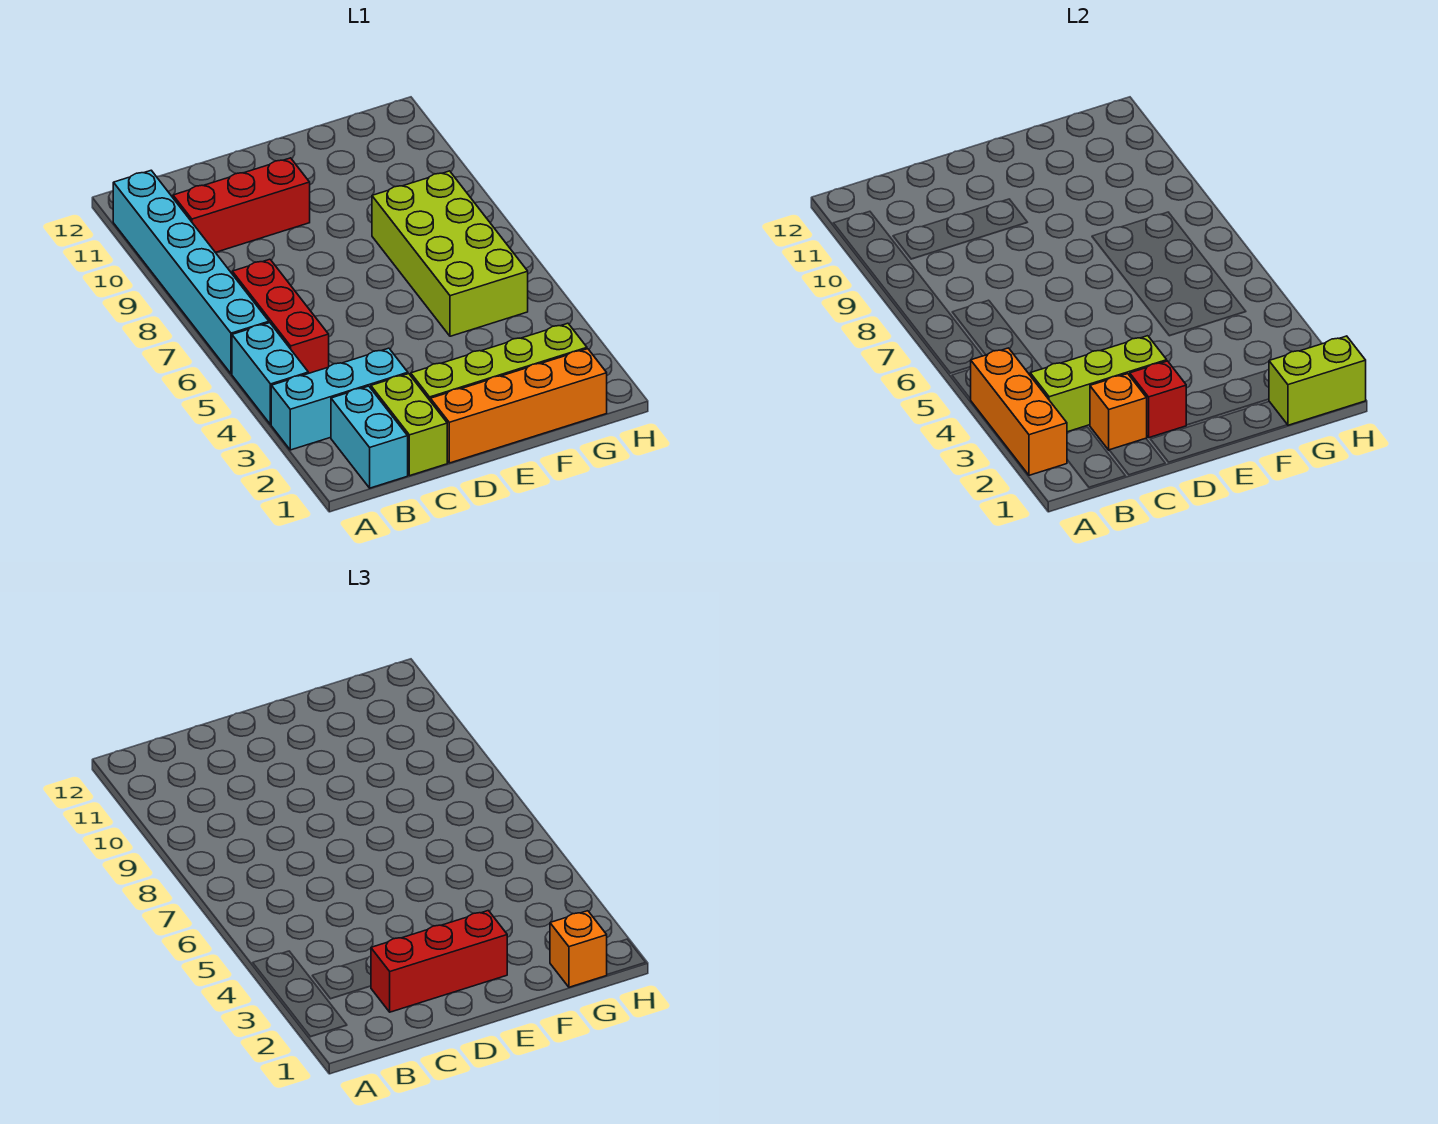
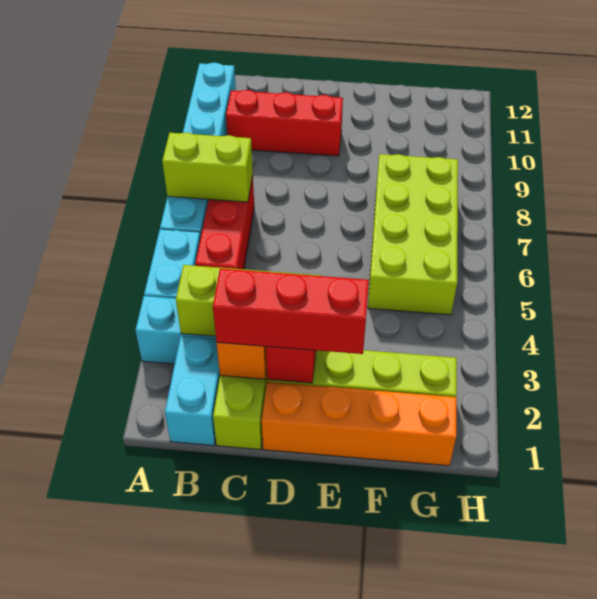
orange brick A2:A4 level 2 -> none
lime brick G1:H1 level 2 -> lime brick A7:B7 level 2
orange brick G1 level 3 -> none

